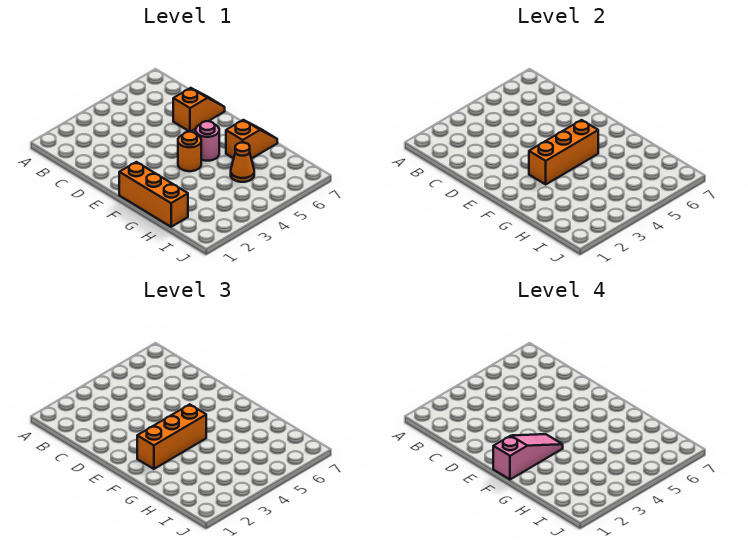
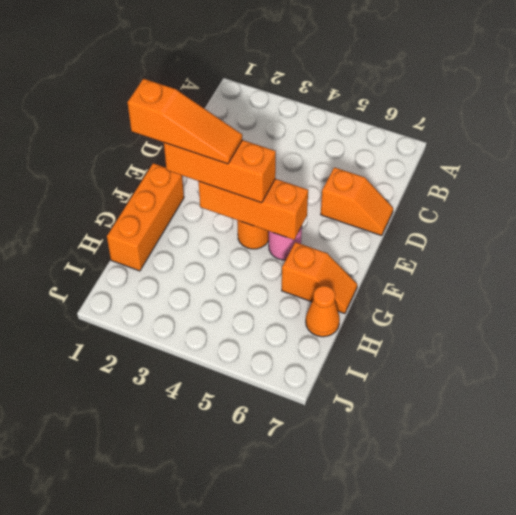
pink slope F1:F3 level 4 top 1 -> orange slope F1:F3 level 4 top 1
orange cone H5 level 1 -> orange cone H7 level 1

